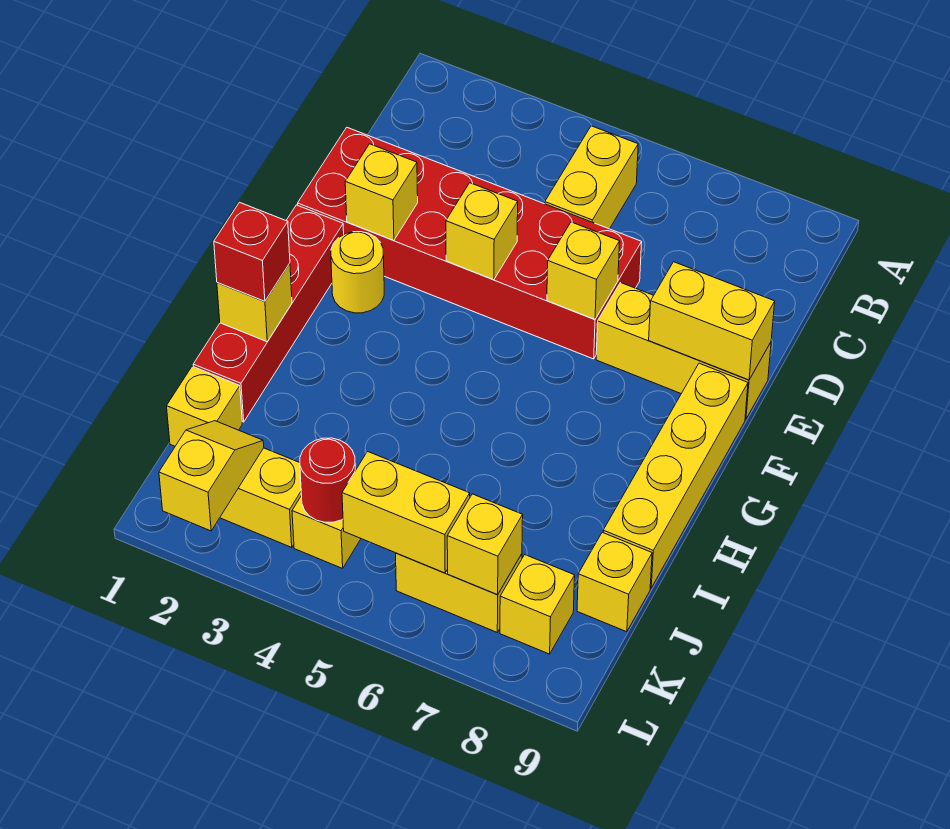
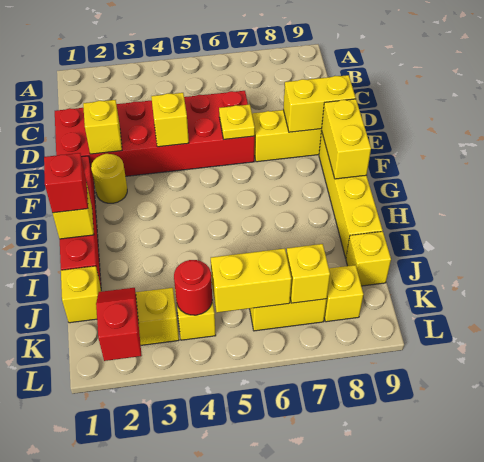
yellow brick B5:C5 level 1 -> yellow brick F9:G9 level 2
yellow brick E6 level 2 -> yellow plate E6 level 2
yellow slope K2:L2 level 2 top L -> red slope K2:L2 level 2 top L

